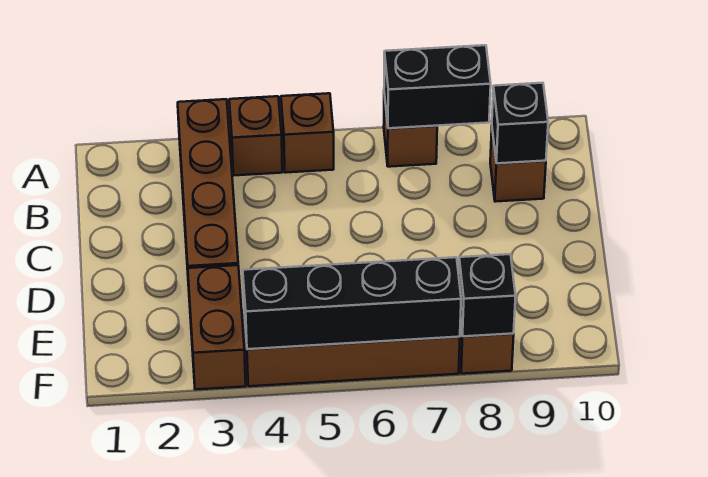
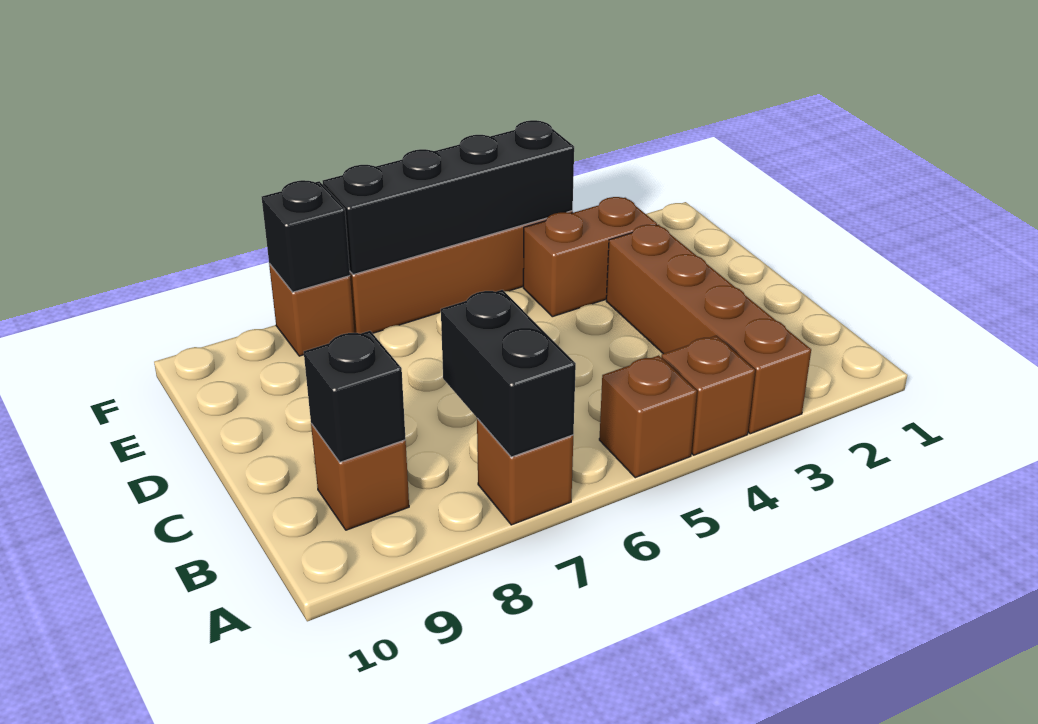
black brick A7:A8 level 2 -> black brick A7:B7 level 2
brown brick E3:F3 level 1 -> brown brick E3:E4 level 1

